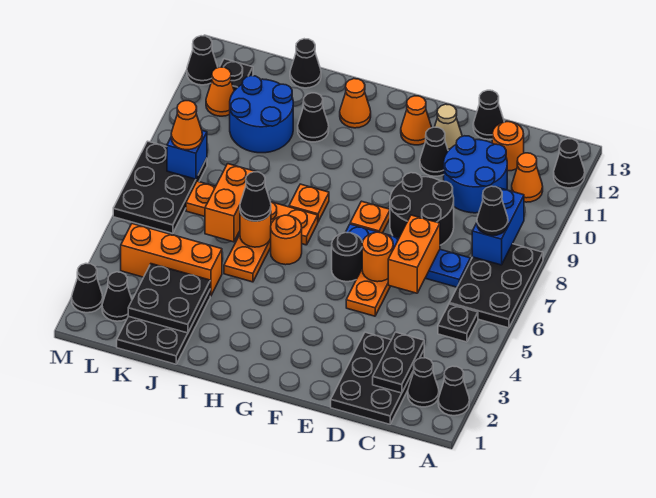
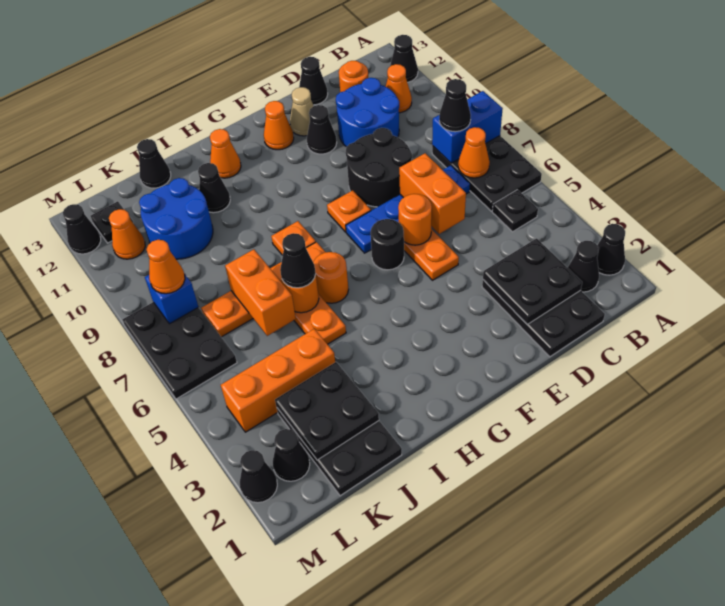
none -> orange cone B7 level 2
blue brick B8:B9 level 2 -> blue brick A8:B8 level 2
black plate C2:C3 level 2 -> black plate C2:D3 level 2

